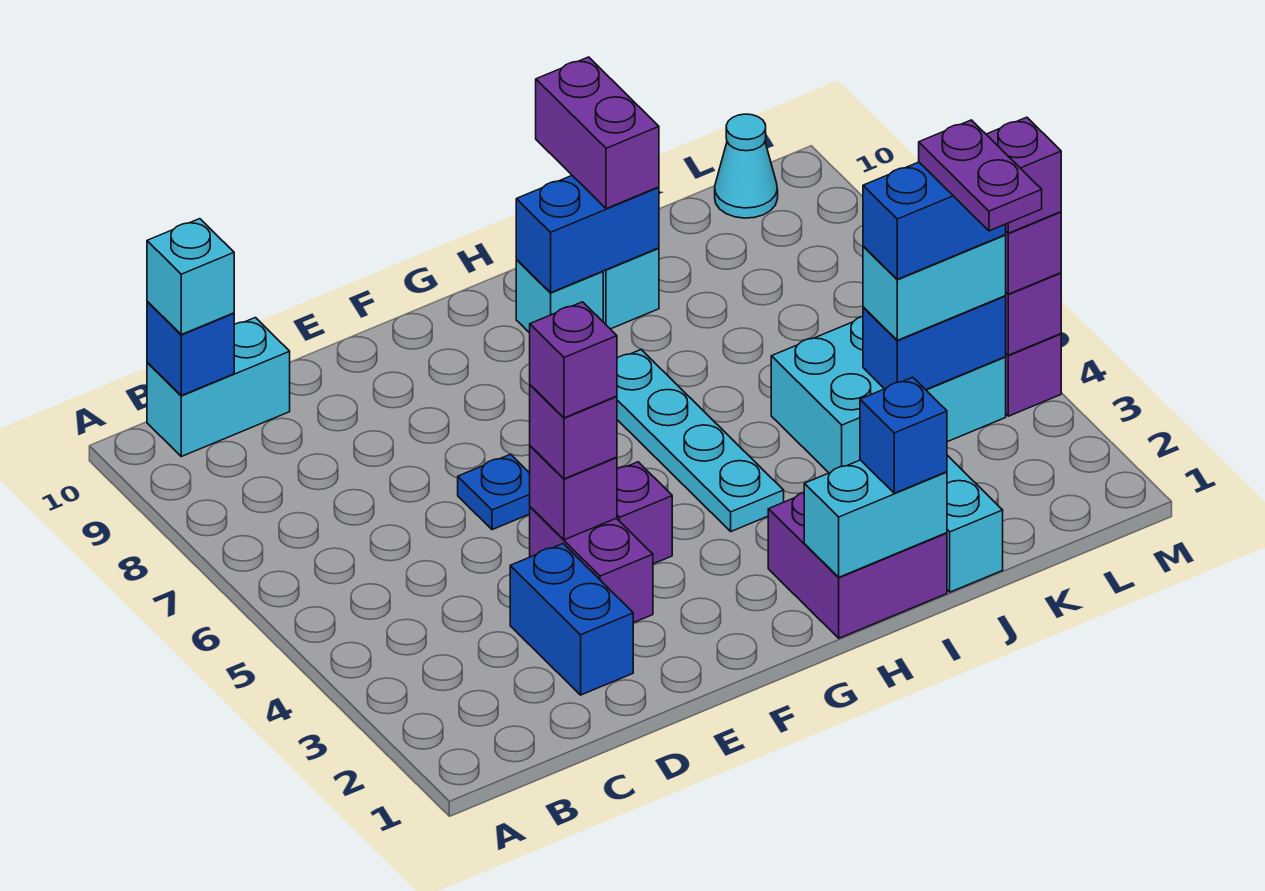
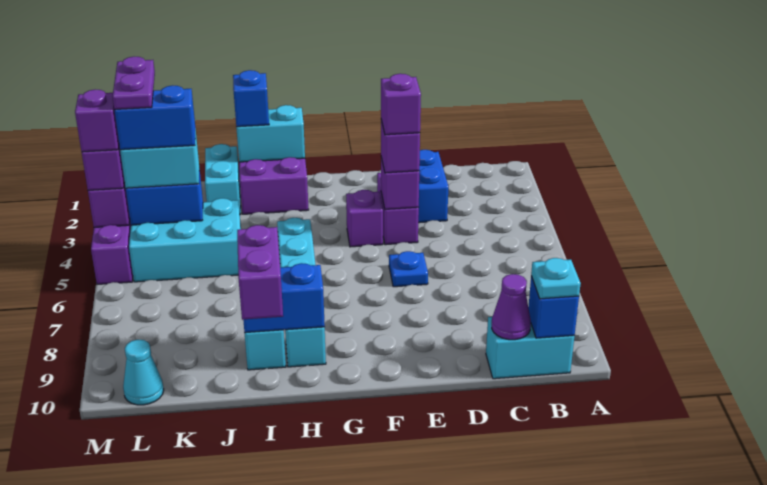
cyan brick B10 level 3 -> cyan plate B10 level 3
none -> purple cone C10 level 2

